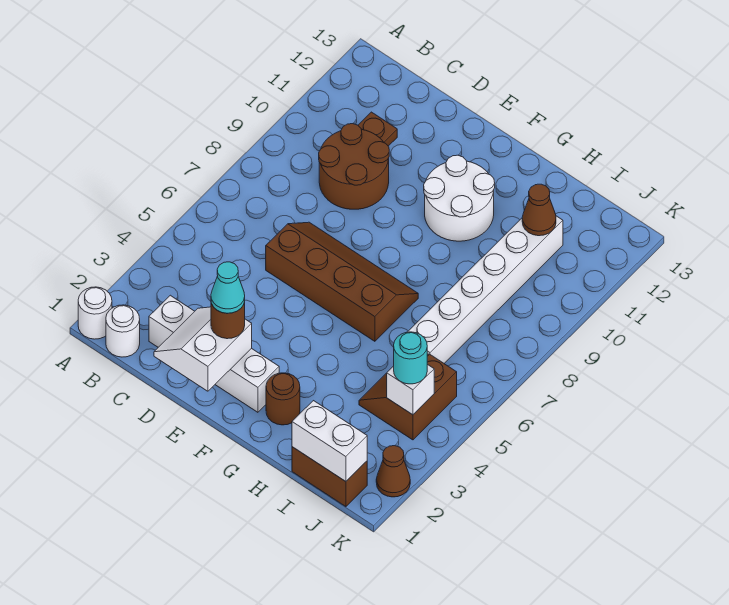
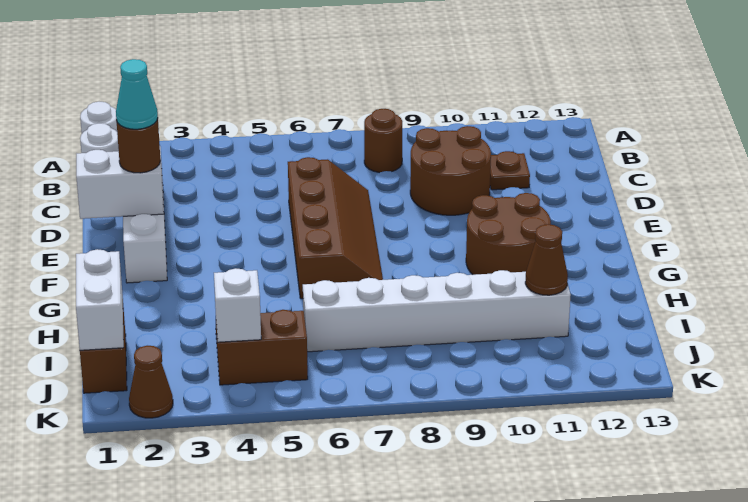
white round brick F10:G11 level 1 -> brown round brick F10:G11 level 1
brown round brick G2 level 1 -> brown round brick B8 level 1
cyan round brick J4 level 3 -> none

